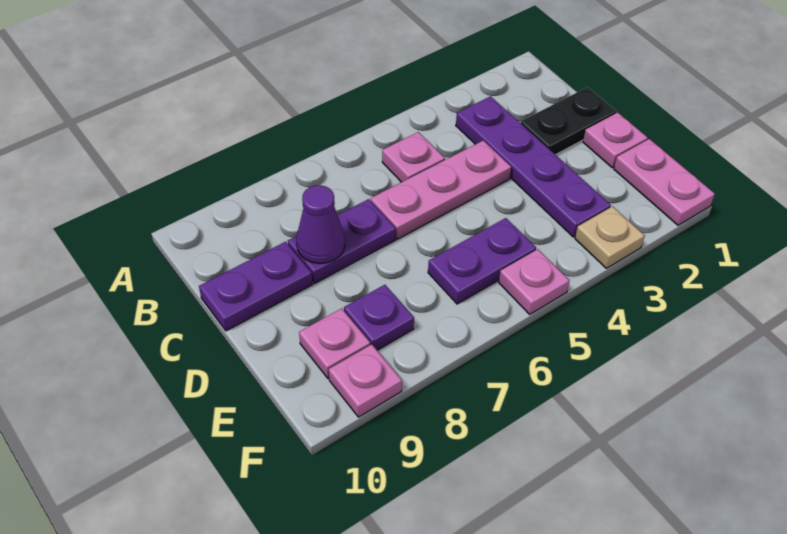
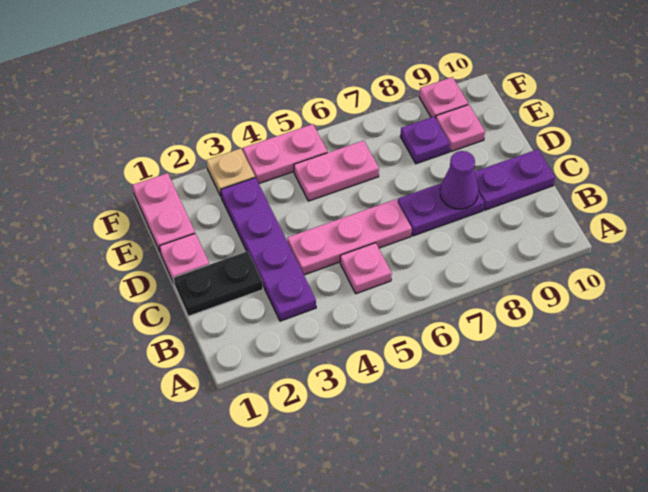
purple plate E5:E6 level 1 -> pink plate E5:E6 level 1
pink plate F5 level 1 -> pink plate F4:F5 level 1

